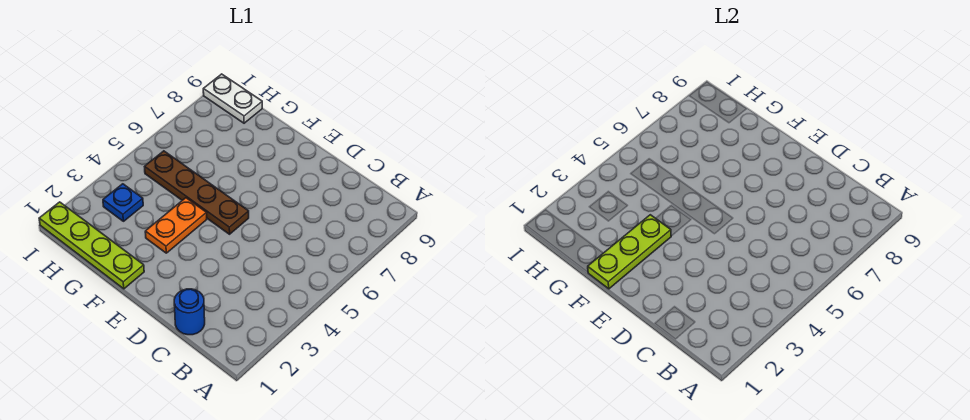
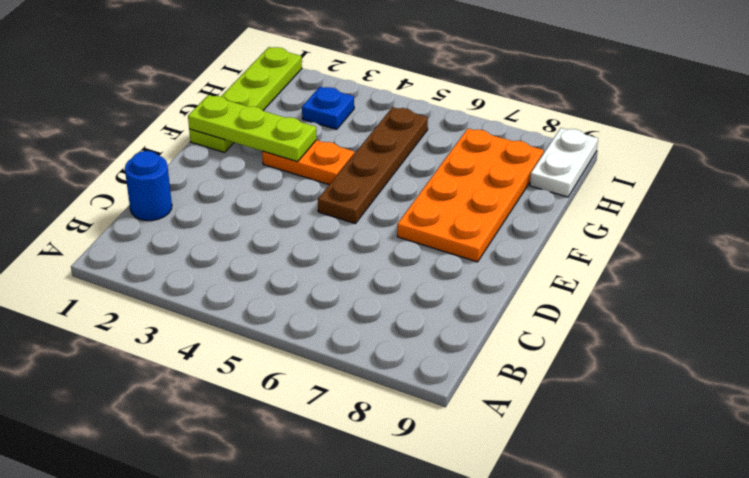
none -> orange plate E7:H8 level 1

